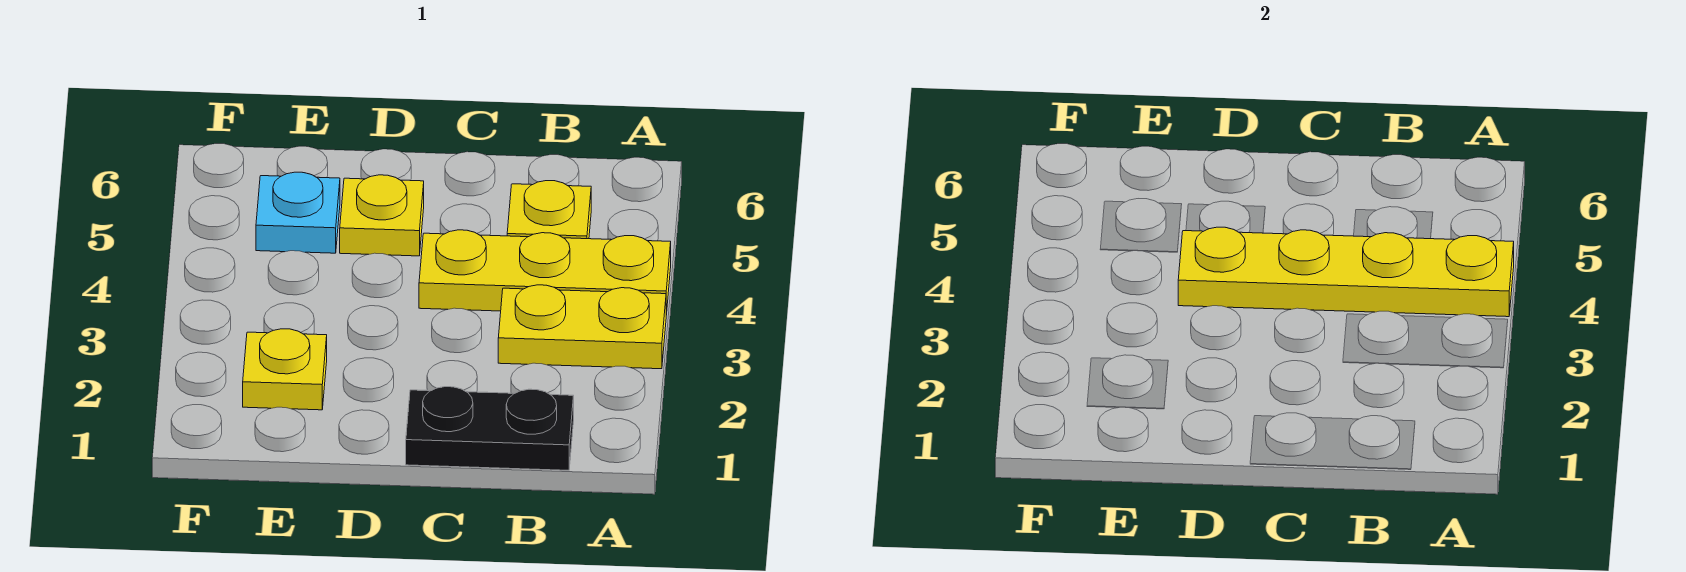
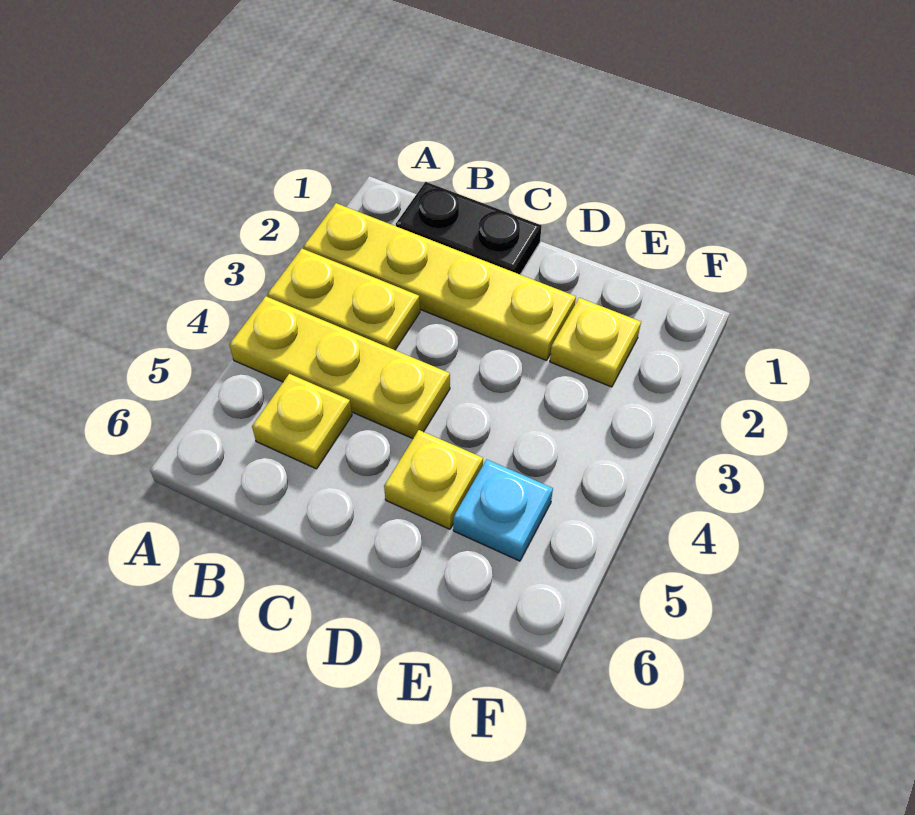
yellow plate A4:D4 level 2 -> yellow plate A2:D2 level 1

